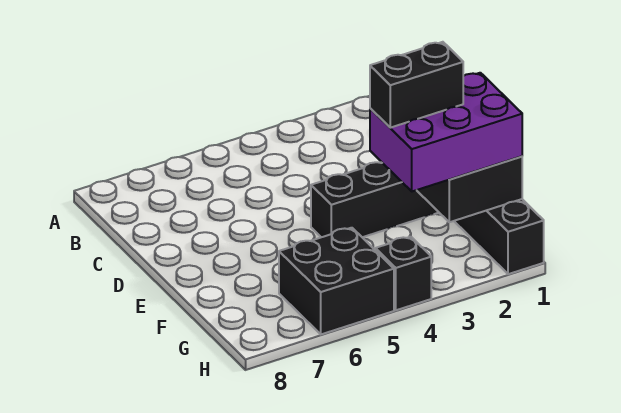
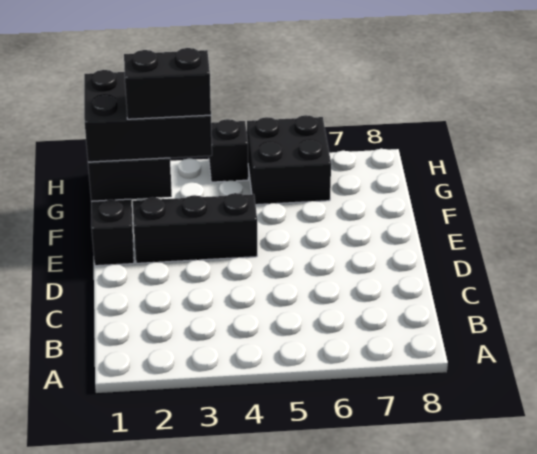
purple brick F1:G3 level 3 -> black brick F1:G3 level 3

